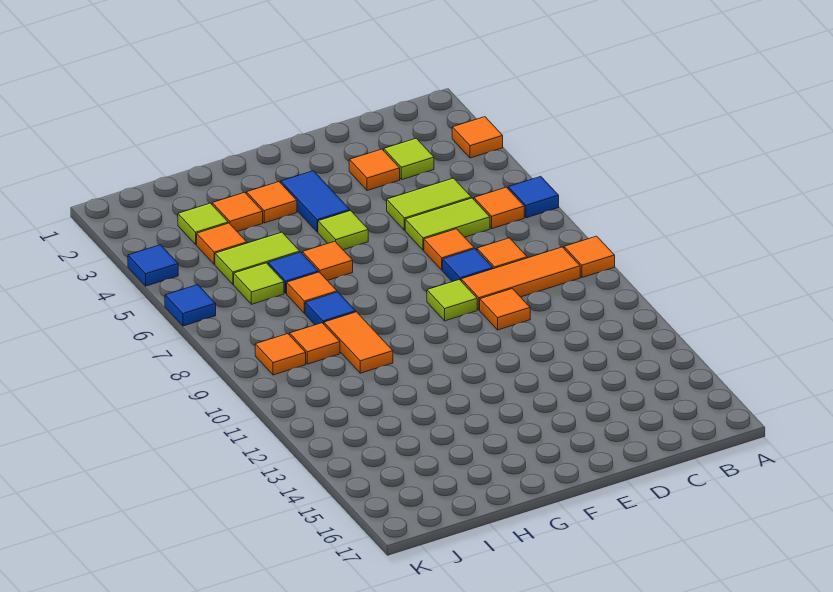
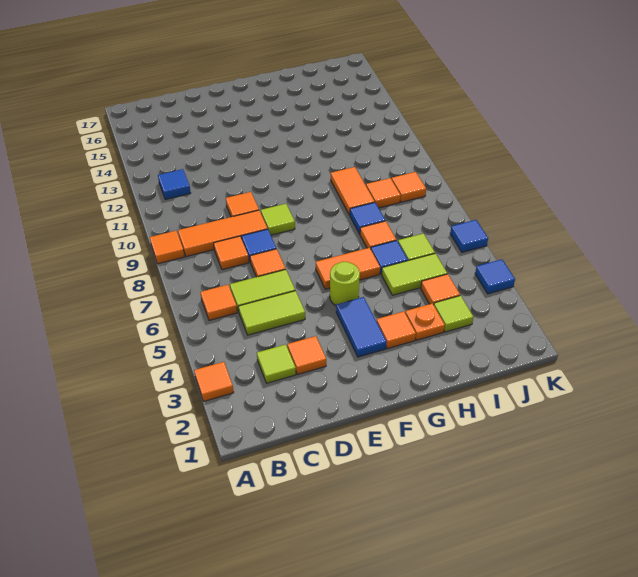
blue tile A6 level 1 -> blue tile B12 level 1
lime tile F5 level 1 -> lime round brick F5 level 1
orange tile G6 level 1 -> orange tile F6:G6 level 1
orange tile H3 level 1 -> orange plate H3 level 1

